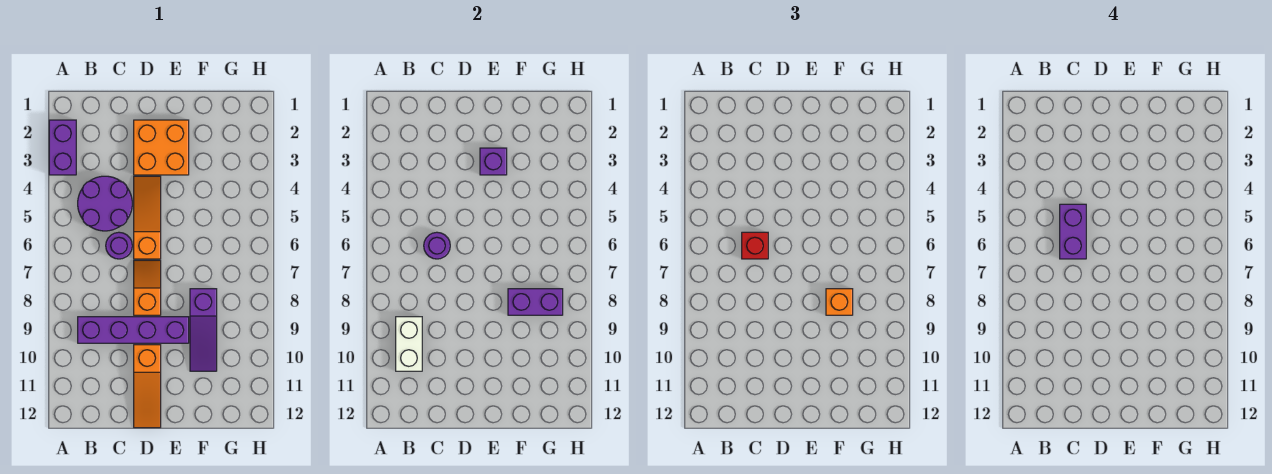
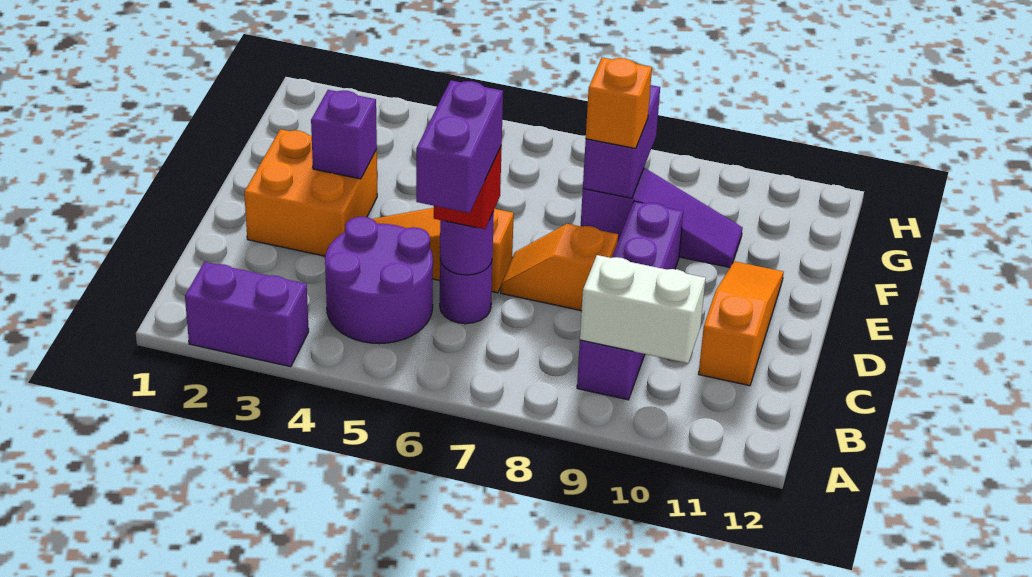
purple brick C5:C6 level 4 -> purple brick B6:C6 level 4
orange slope D10:D12 level 1 top 10 -> orange slope C11:E11 level 1 top C

